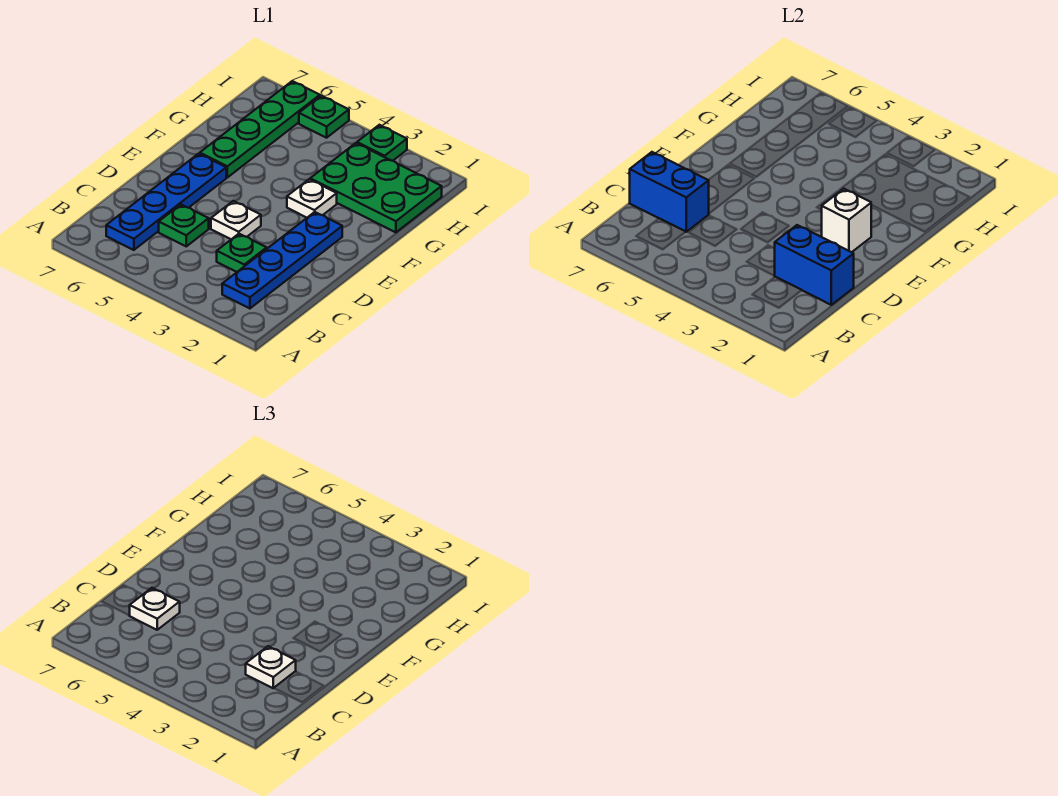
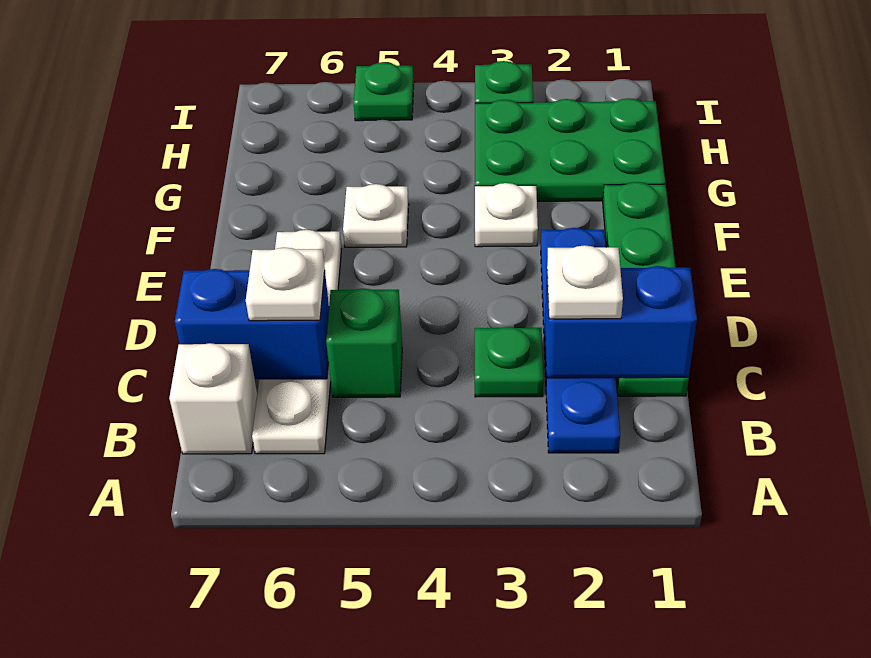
blue plate B6:E6 level 1 -> white plate B6:E6 level 1
green plate C5 level 1 -> green brick C5 level 1
white plate D4 level 1 -> white plate F5 level 1
white brick E2 level 2 -> white brick B7 level 1
green plate F6:I6 level 1 -> green plate C1:F1 level 1

